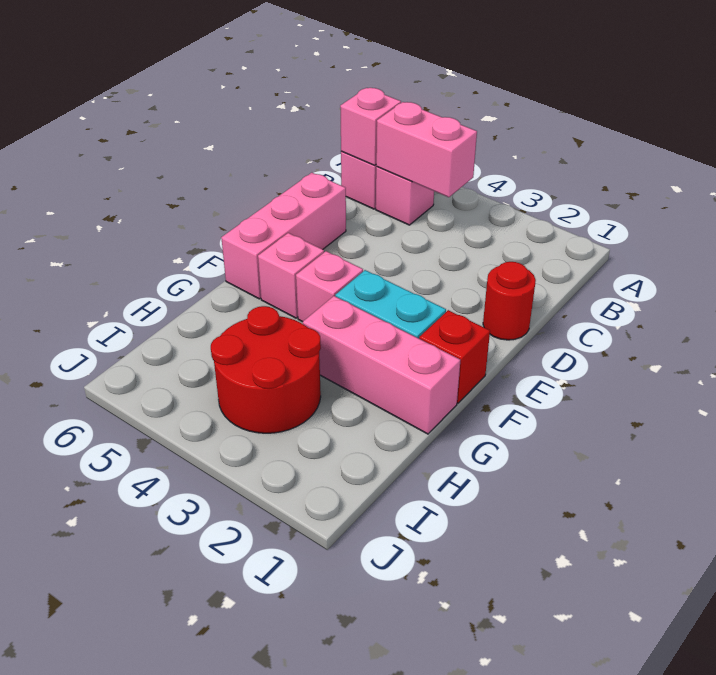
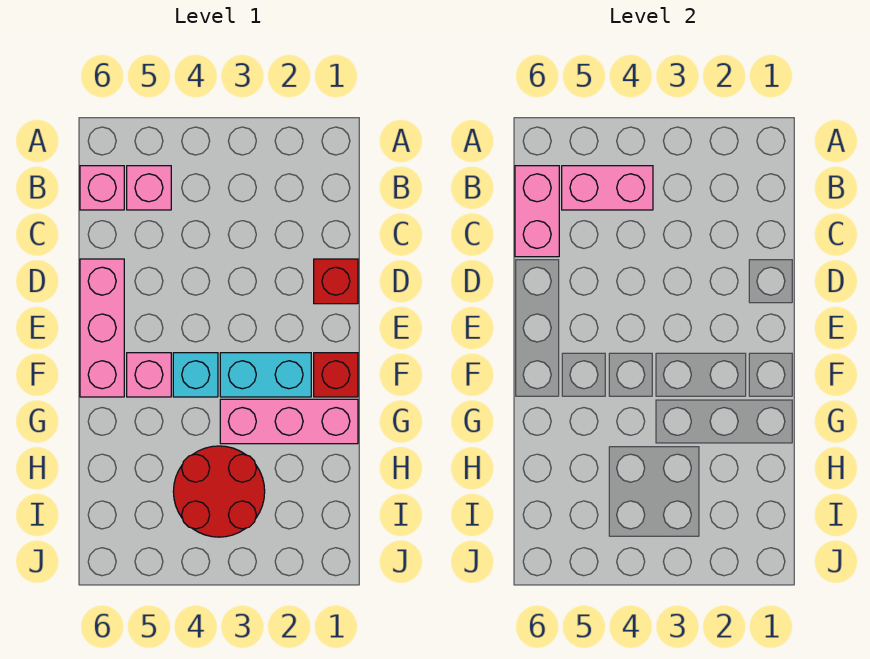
pink brick B6 level 2 -> pink brick B6:C6 level 2
red round brick D1 level 1 -> red brick D1 level 1
pink brick F4 level 1 -> cyan brick F4 level 1

